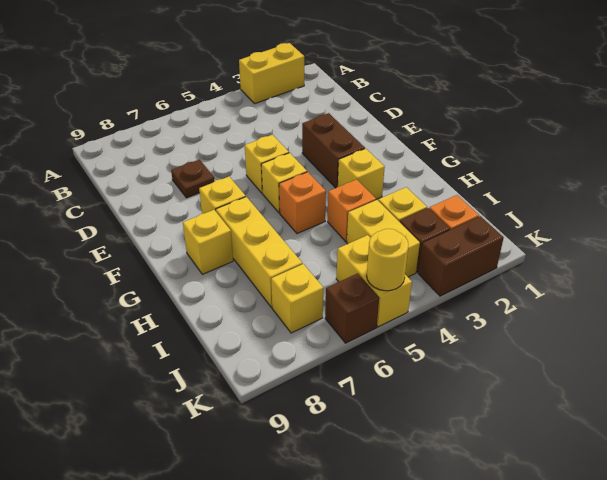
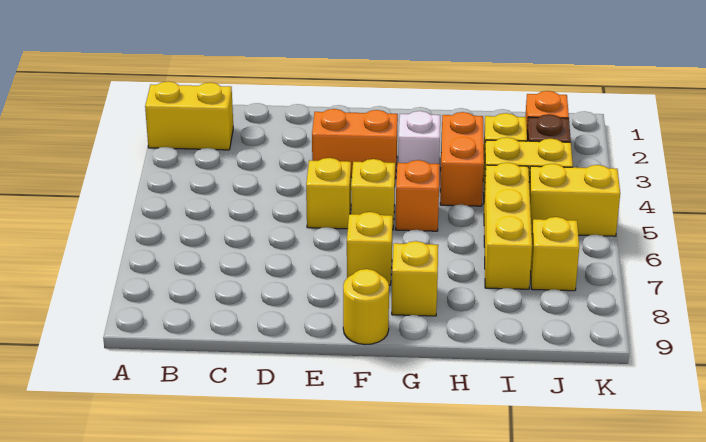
yellow brick A2:A3 level 1 -> yellow brick A2:B2 level 1
brown plate D7 level 1 -> none
brown brick E3:F3 level 1 -> orange brick E3:F3 level 1
yellow brick G3 level 1 -> white brick G3 level 1
yellow brick G7:I7 level 1 -> yellow brick I5:I7 level 1
orange brick H4 level 1 -> orange brick H3:H4 level 1
brown brick K2:K3 level 1 -> none
yellow round brick K5 level 2 -> yellow round brick F9 level 1
brown brick K6 level 1 -> none

